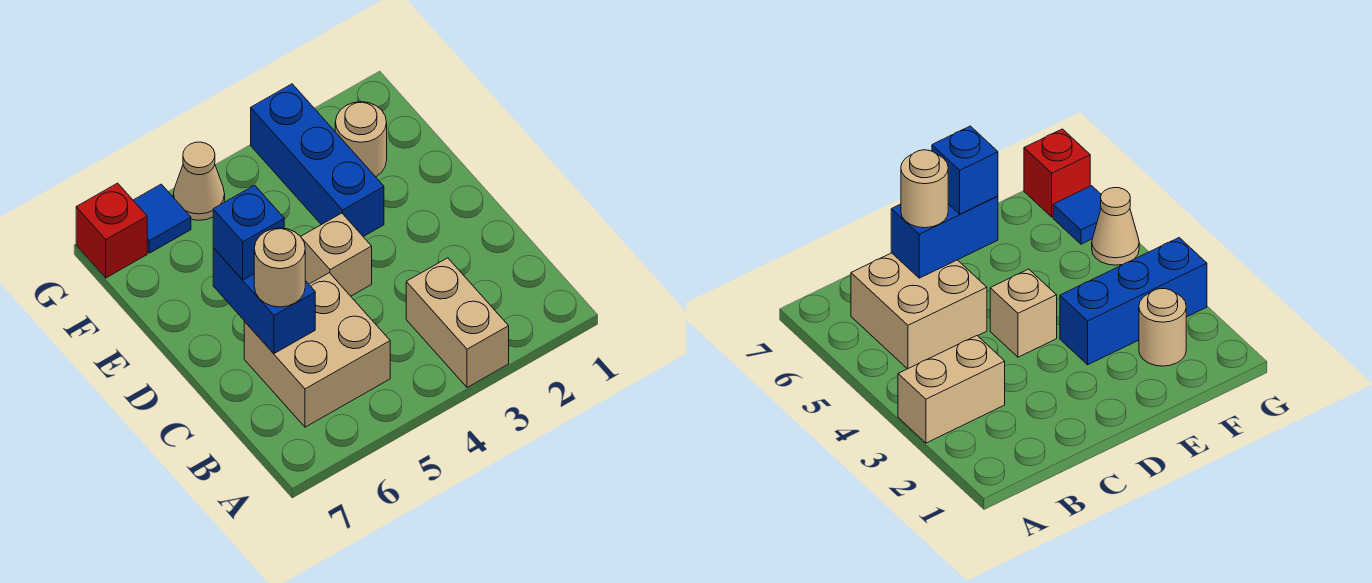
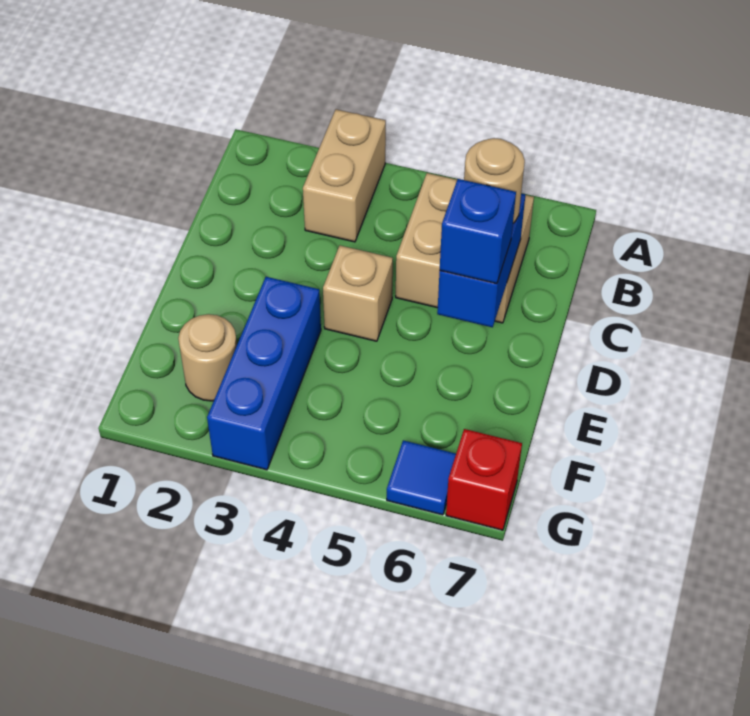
tan cone G5 level 1 -> none

